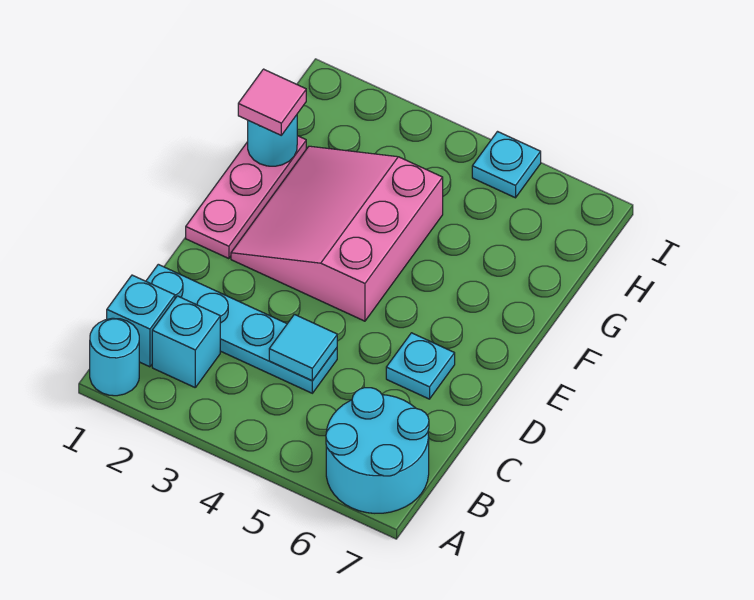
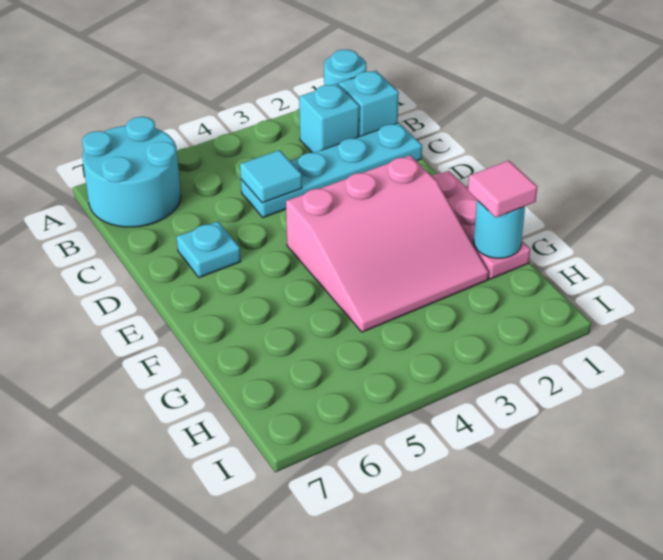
pink slope E2:G4 level 1 top 4 -> pink slope E2:G4 level 1 top E
cyan plate I5 level 1 -> none

